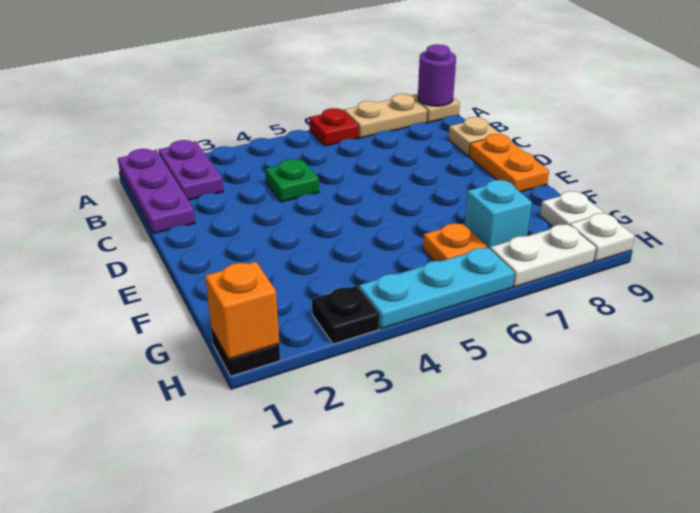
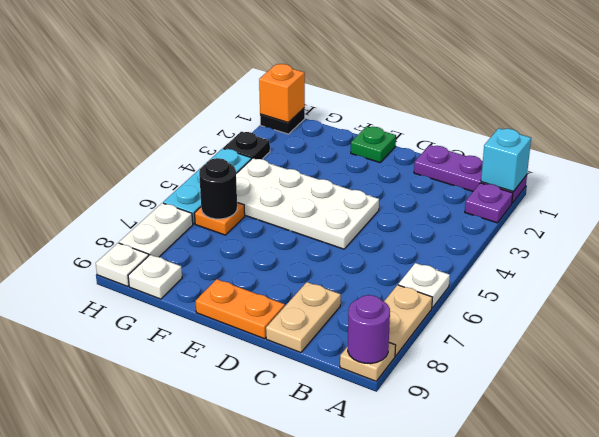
purple plate A2:B2 level 1 -> purple plate A2 level 1
red plate A6 level 1 -> white plate A6 level 1
green plate C4 level 1 -> green plate E1 level 1
tan plate C9 level 1 -> tan plate C8:C9 level 1
none -> white plate D4:G5 level 1
none -> black round brick G6 level 2
cyan brick G7 level 1 -> cyan brick A1 level 2

